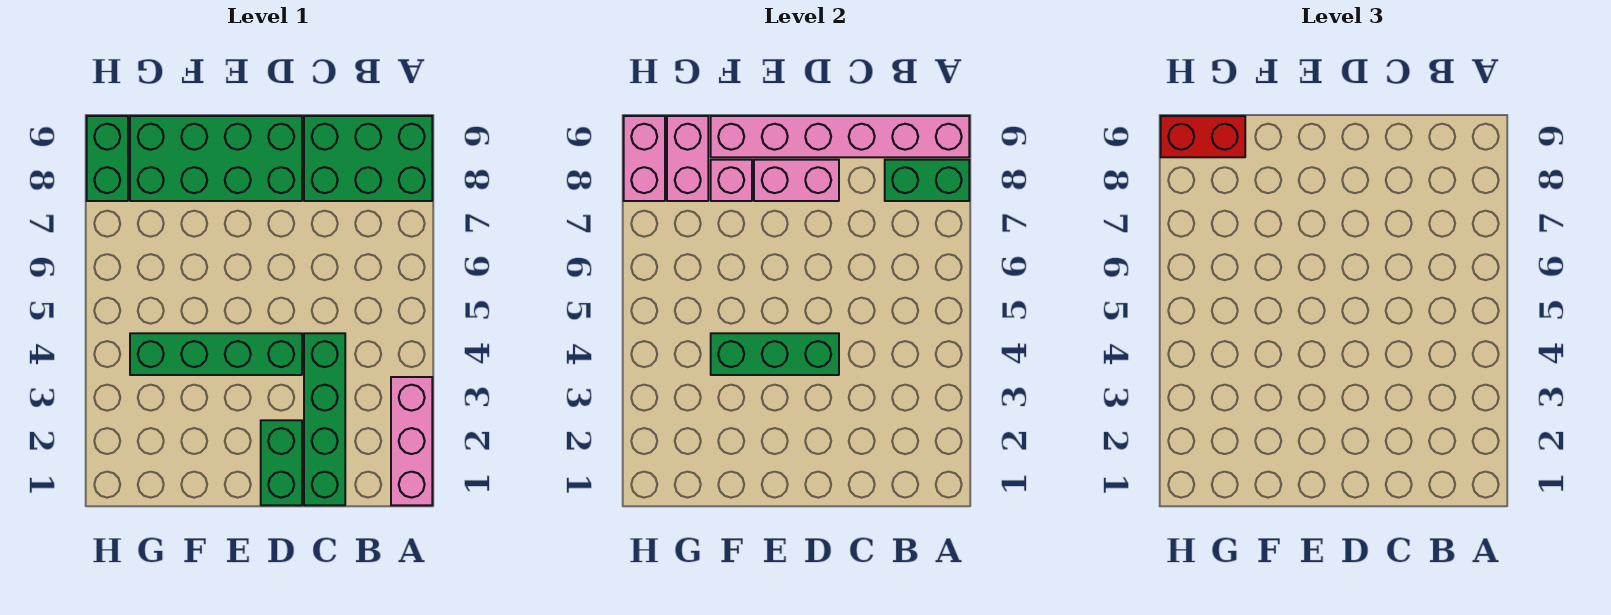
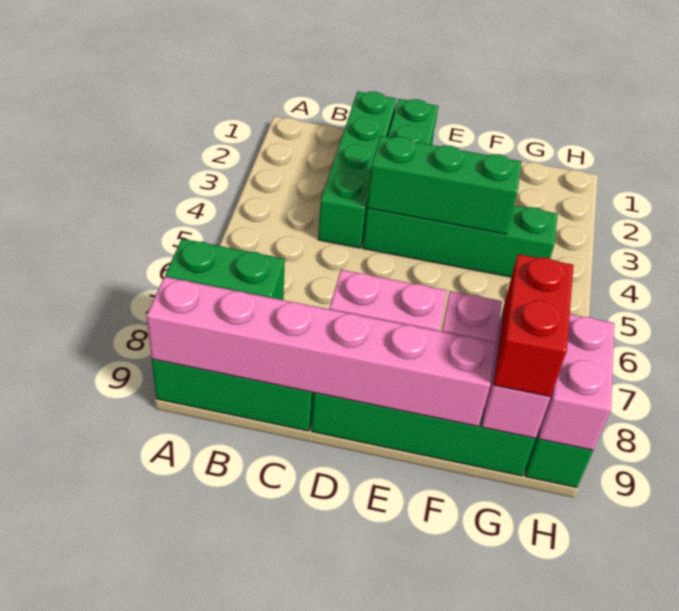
pink brick A1:A3 level 1 -> none
red brick G9:H9 level 3 -> red brick G8:G9 level 3

